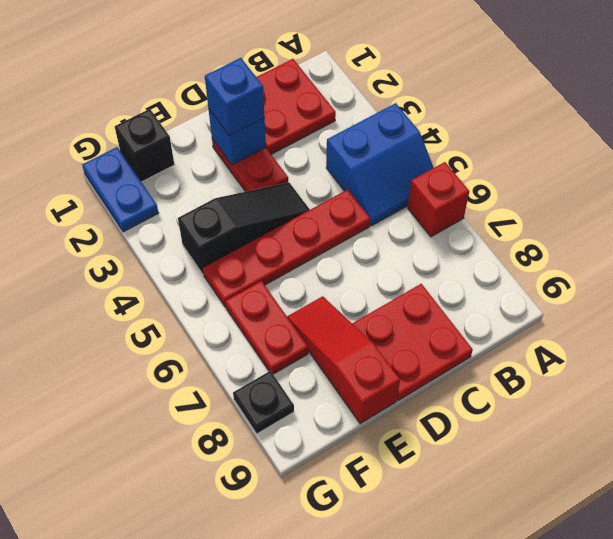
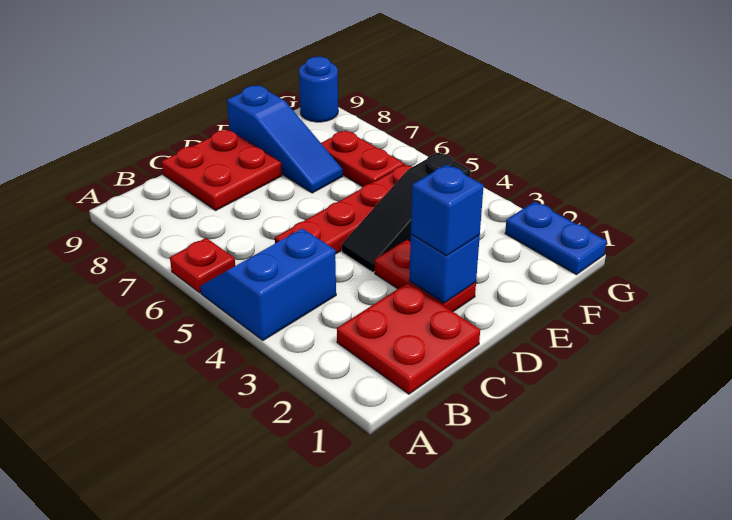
red brick A6 level 1 -> red plate A6 level 1
red slope E7:E9 level 1 top 9 -> blue slope E7:E9 level 1 top 9
black brick F1 level 1 -> none
black plate G8 level 1 -> none
none -> blue round brick G9 level 1

